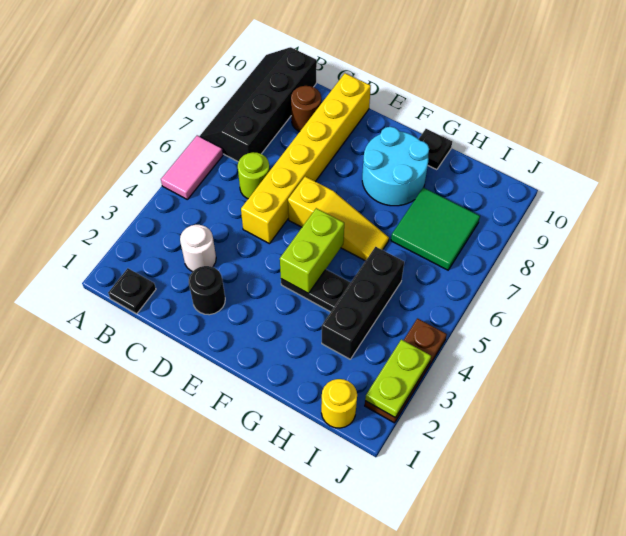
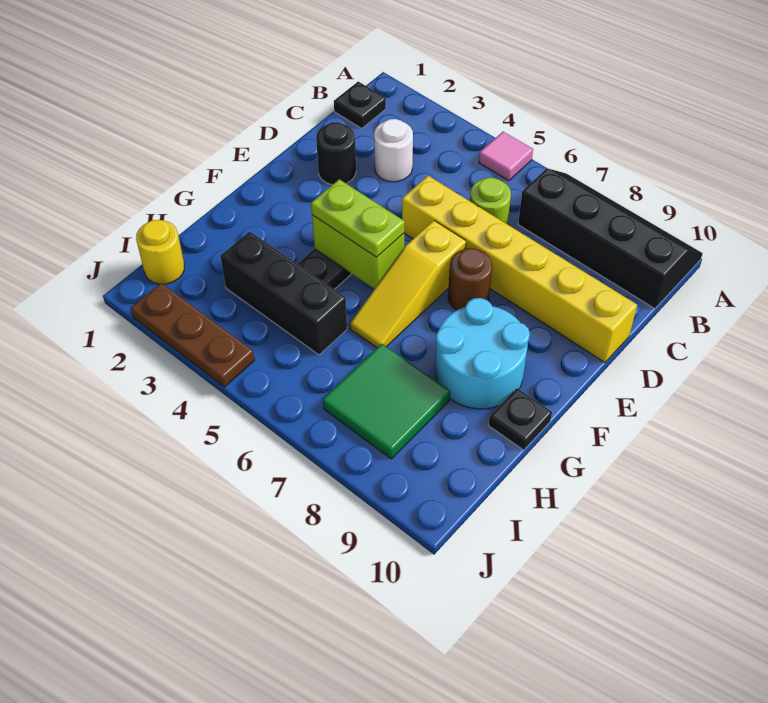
pink tile A5:A6 level 1 -> pink tile A5 level 1
brown round brick C9 level 1 -> brown round brick E7 level 1
lime plate J2:J3 level 2 -> lime plate F4:F5 level 3

